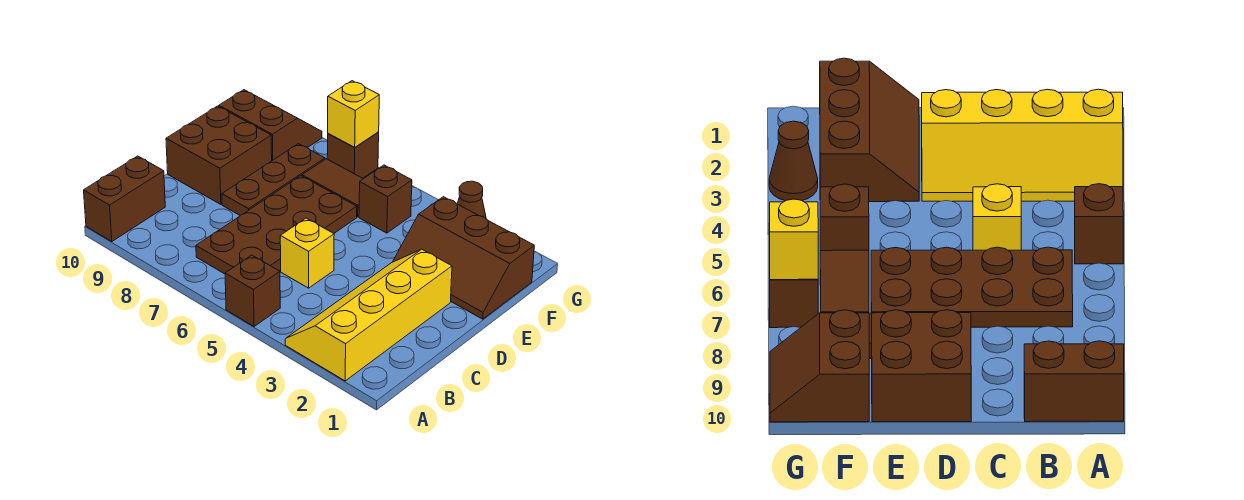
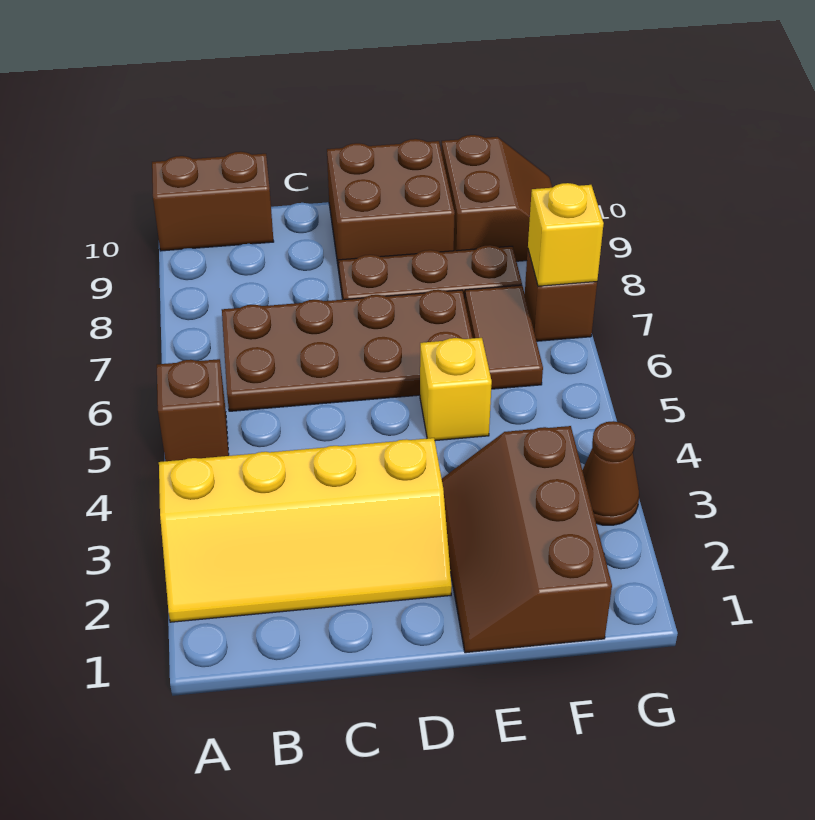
yellow slope A2:D3 level 1 top 2 -> yellow slope A2:D3 level 1 top 3
yellow brick C5 level 1 -> yellow brick E5 level 1
brown brick F5 level 1 -> none

